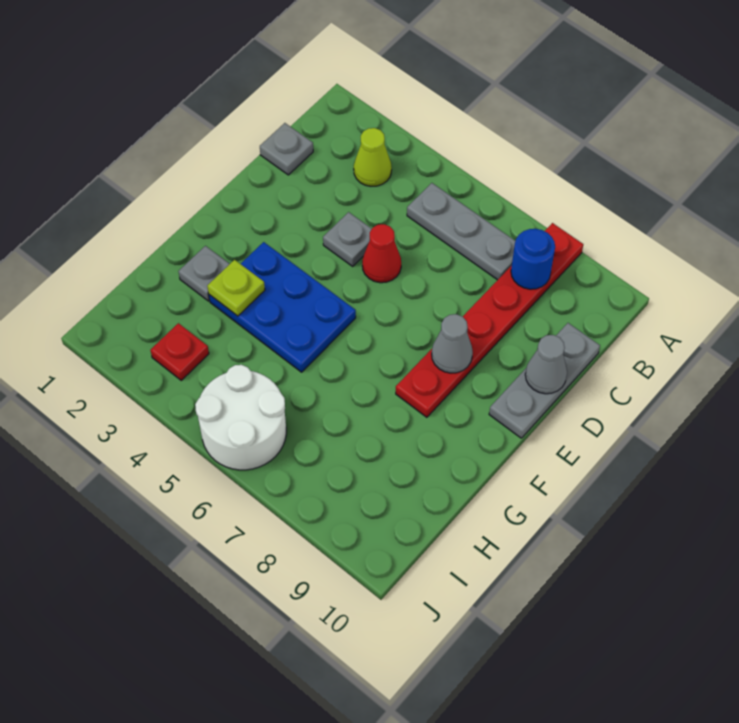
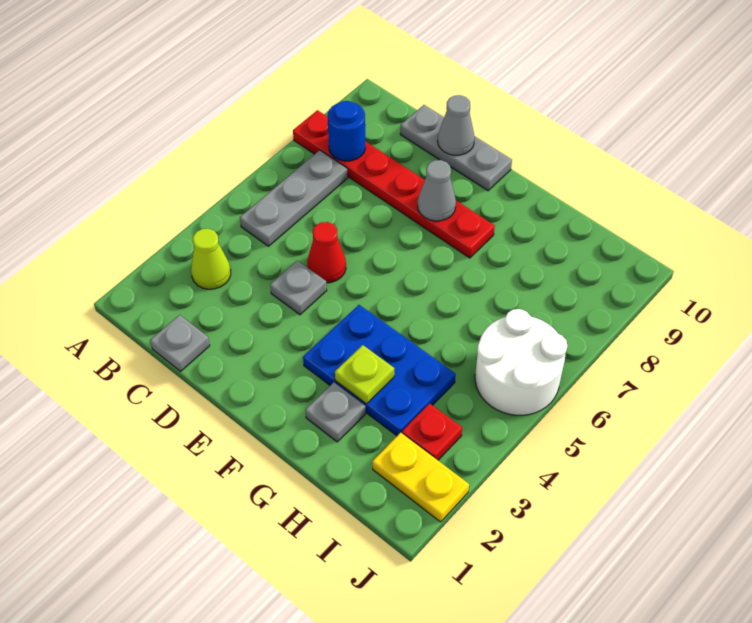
blue plate F3:G5 level 1 -> blue plate F3:H4 level 1
none -> yellow plate I2:J2 level 1

